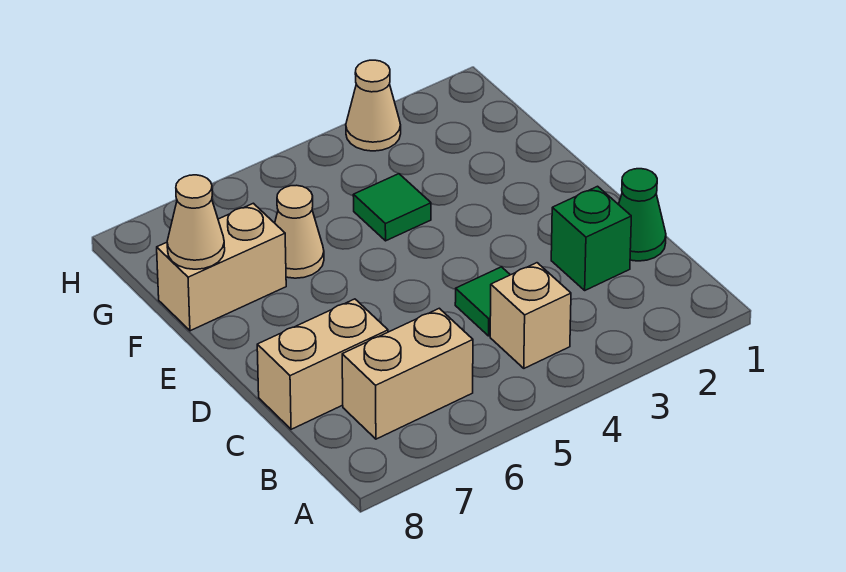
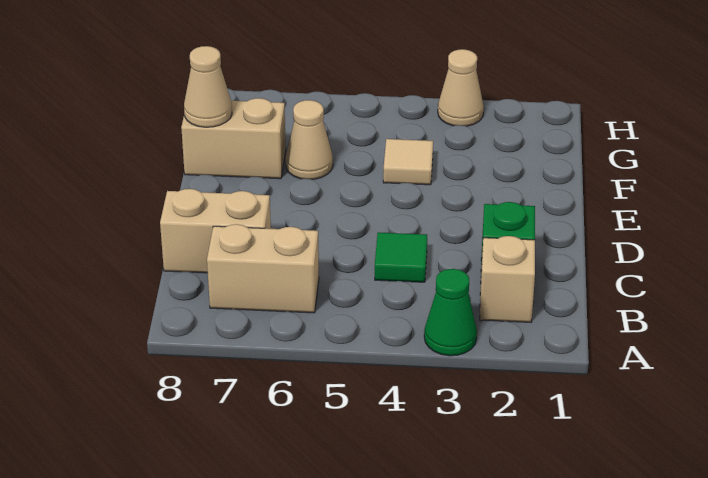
tan brick B4 level 1 -> tan brick B2 level 1
green cone C1 level 1 -> green cone A3 level 1
green tile F4 level 1 -> tan tile F4 level 1

